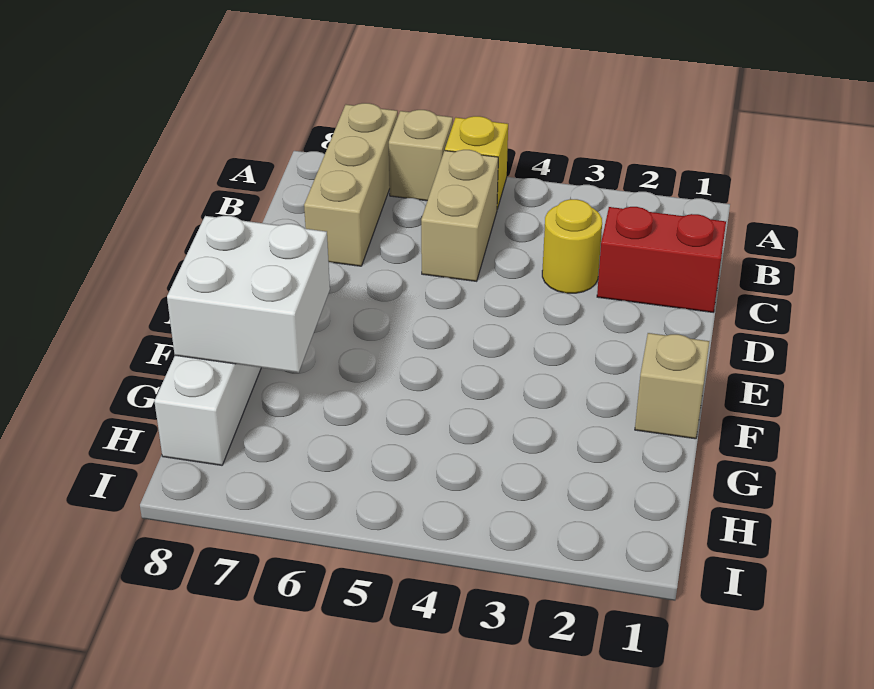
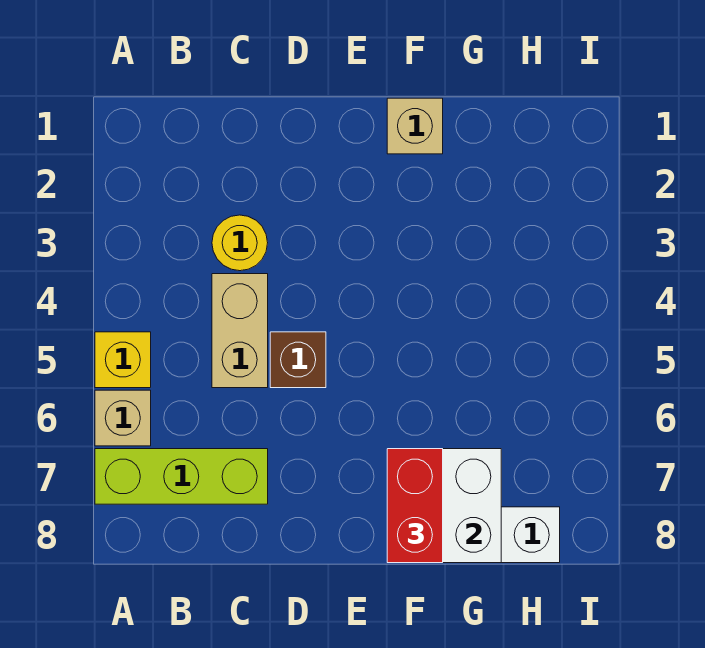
tan brick A7:C7 level 1 -> lime brick A7:C7 level 1
tan brick B5:C5 level 1 -> tan brick C4:C5 level 1
red brick C1:C2 level 1 -> red brick F7:F8 level 3
none -> brown brick D5 level 1

